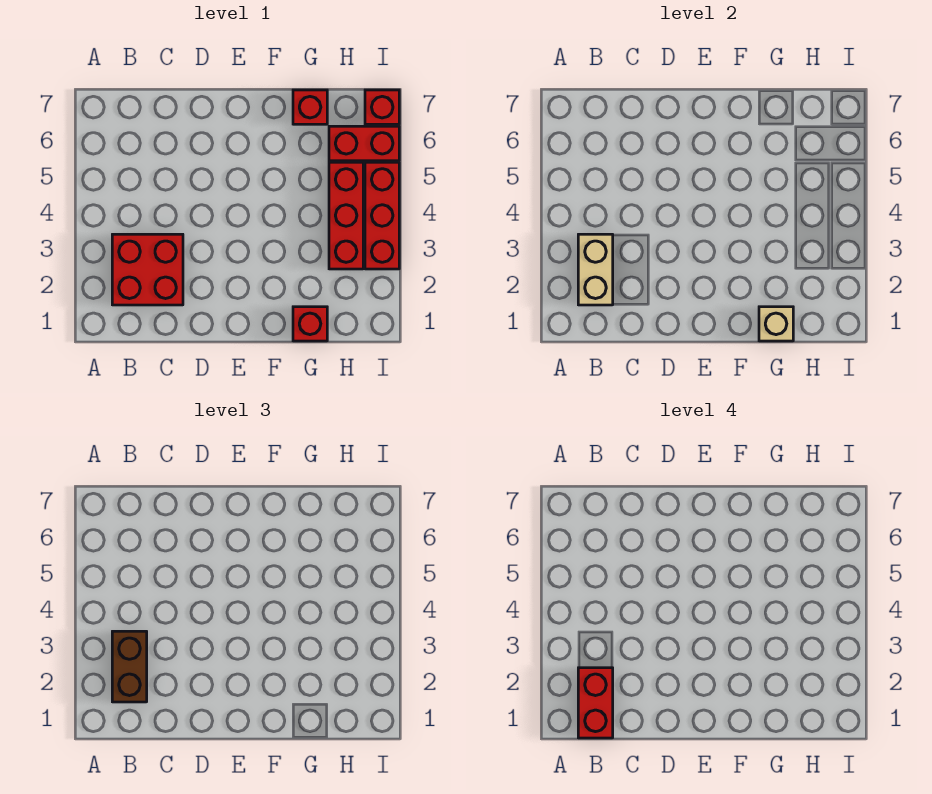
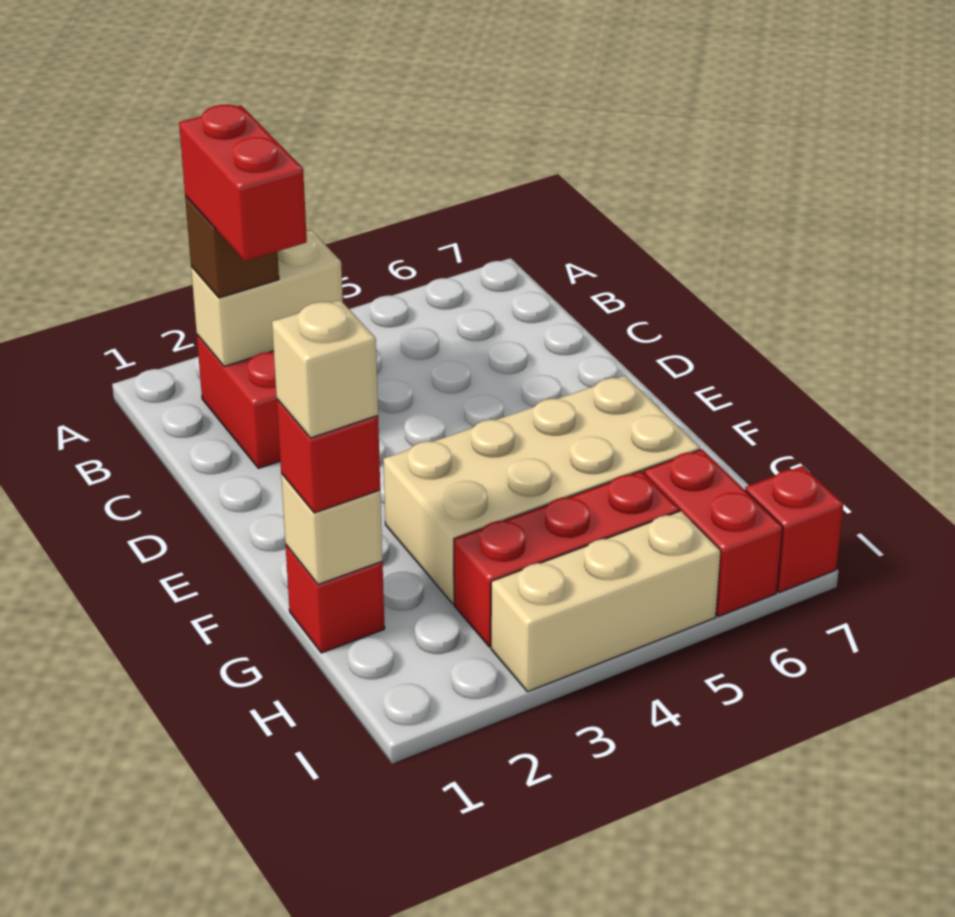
red brick B1:B2 level 4 -> red brick B2:C2 level 4
brown brick B2:B3 level 3 -> brown brick B2 level 3
none -> tan brick F3:G6 level 1
none -> tan brick G1 level 4
red brick G7 level 1 -> red brick G1 level 3
red brick I3:I5 level 1 -> tan brick I3:I5 level 1

